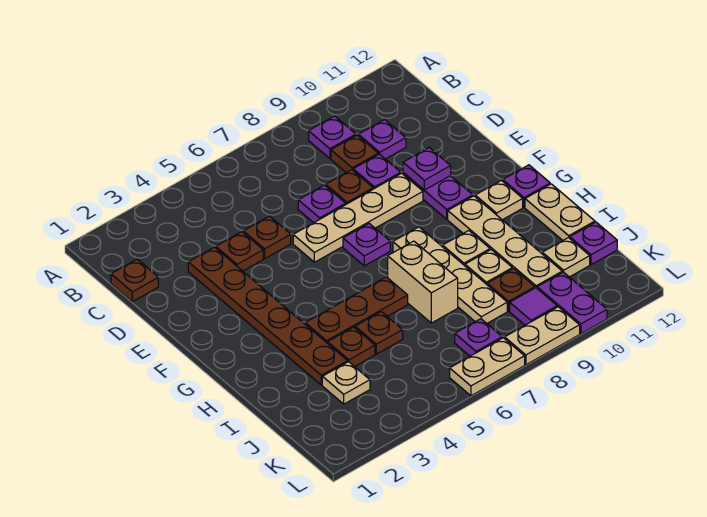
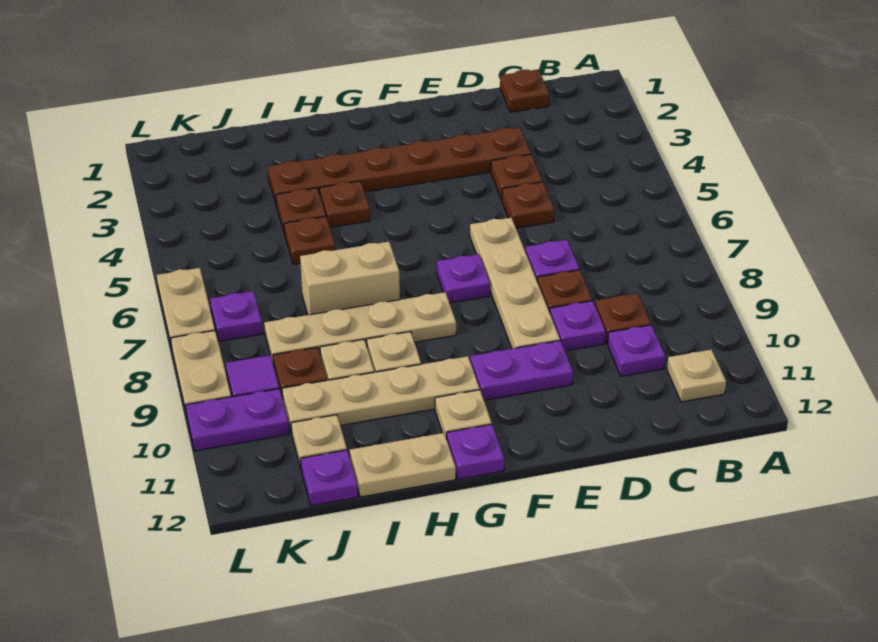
purple plate B9 level 1 -> none
purple plate E10 level 2 -> none
brown plate H4:H6 level 1 -> brown plate H4 level 1
tan plate J3 level 1 -> tan plate B11 level 1

